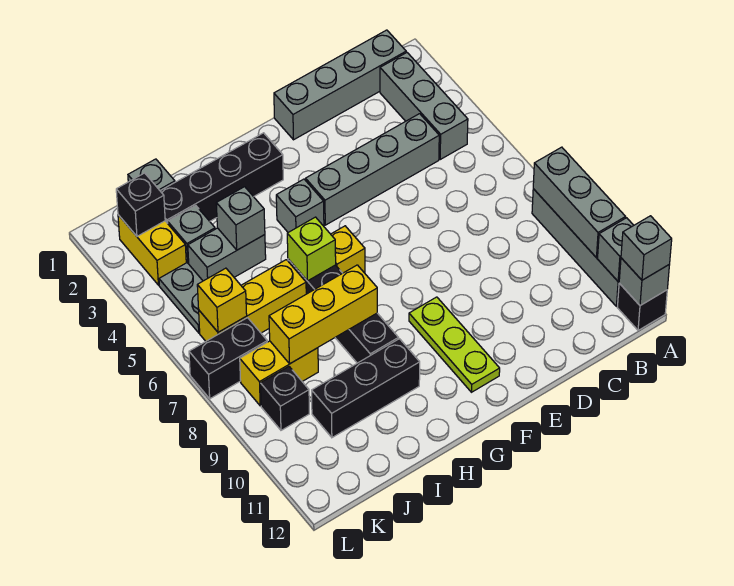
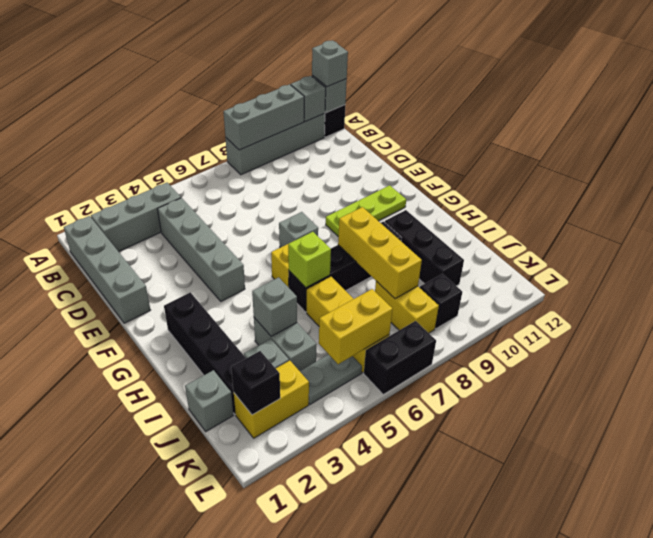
grey brick G4 level 1 -> grey brick F7 level 1
yellow brick K6 level 2 -> yellow brick K5:K6 level 2
black brick K7:L7 level 1 -> black brick L6:L7 level 1

